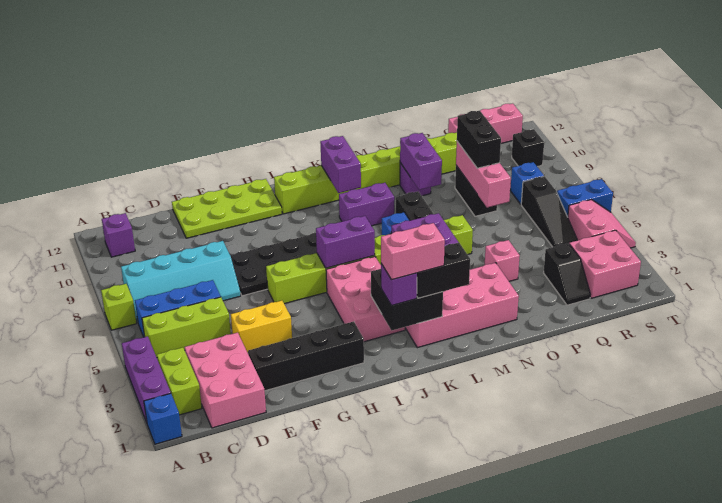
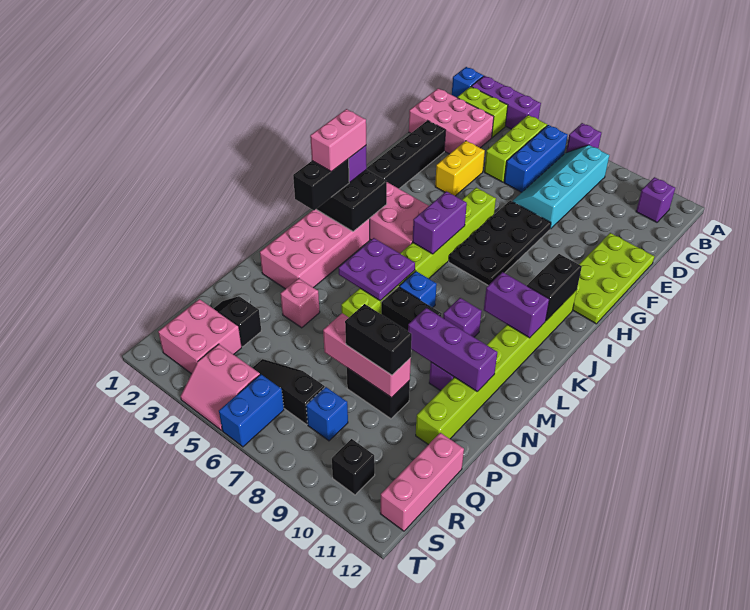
lime brick A7 level 1 -> purple brick A7 level 1
none -> black brick I11:J11 level 2
purple brick K9:L9 level 1 -> purple brick L9 level 1
purple brick N9:N10 level 2 -> purple brick N9:N11 level 2

